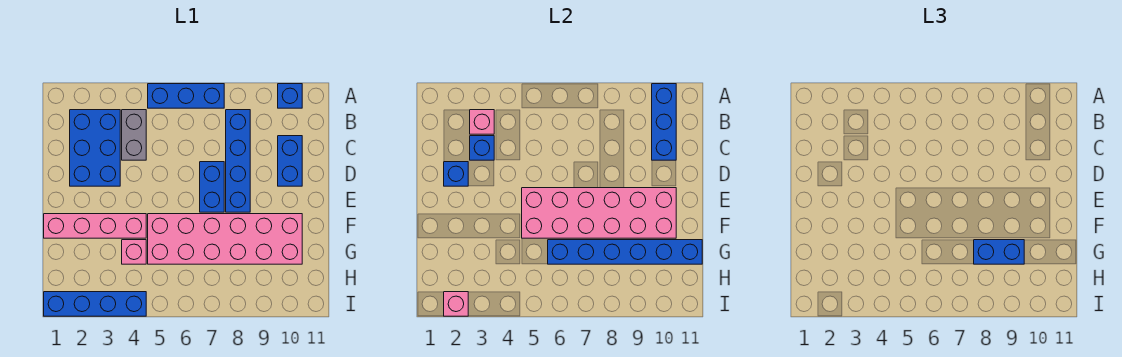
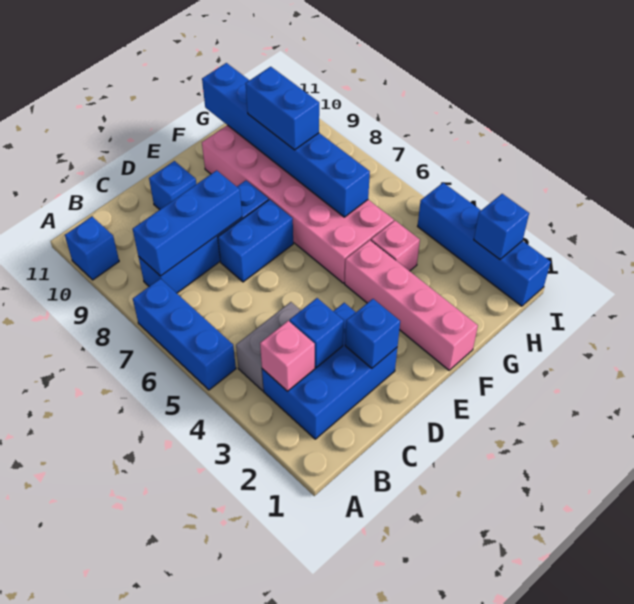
blue brick A10:C10 level 2 -> blue brick B8:D8 level 2
blue brick C10:D10 level 1 -> blue brick D10 level 1
pink brick E5:F10 level 2 -> none
pink brick I2 level 2 -> blue brick I2 level 2

